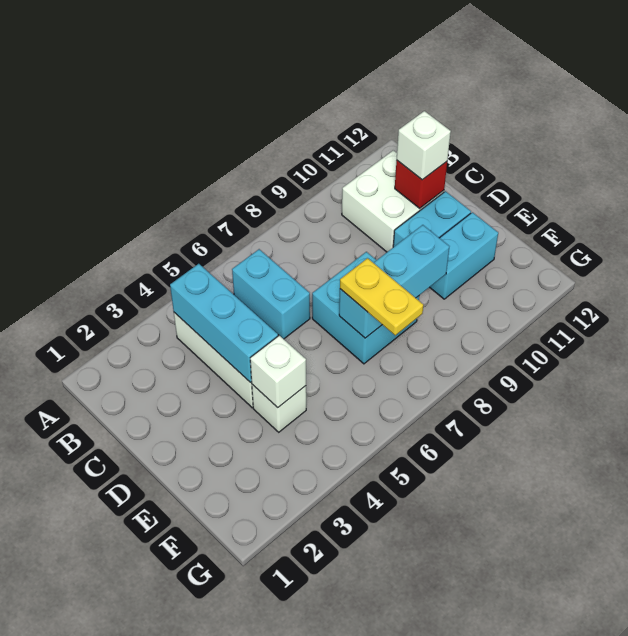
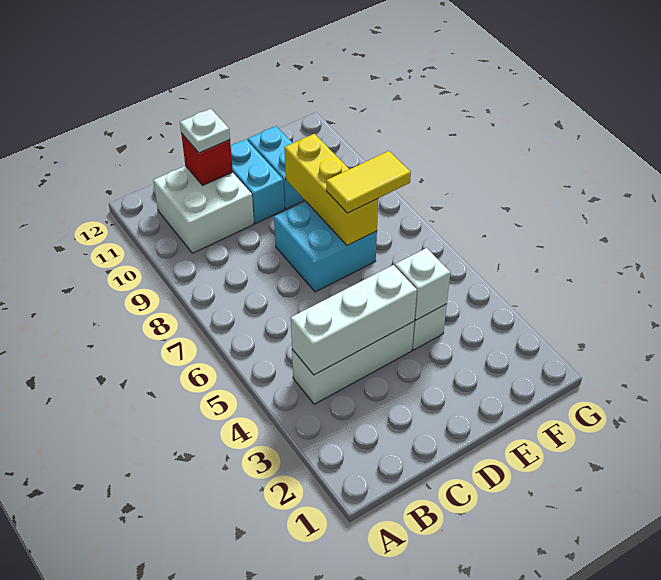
cyan brick B4:D4 level 2 -> white brick B4:D4 level 2
cyan brick B6:C6 level 1 -> none
white brick C11 level 3 -> white plate C11 level 3
cyan brick E7:E9 level 2 -> yellow brick E7:E9 level 2
yellow plate E7:F7 level 3 -> yellow tile E7:F7 level 3

